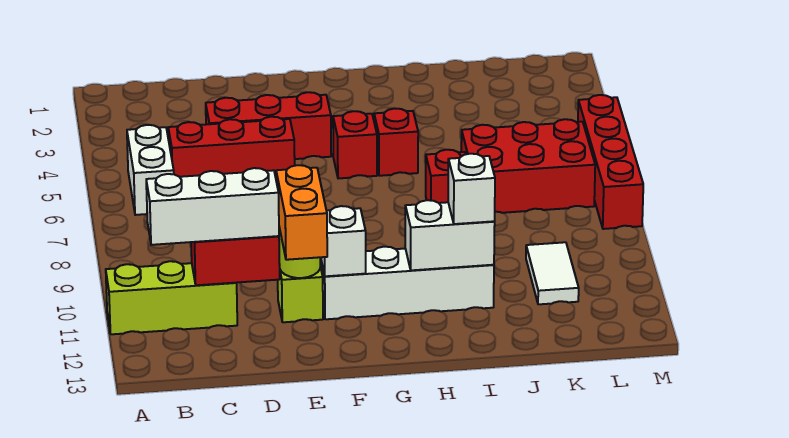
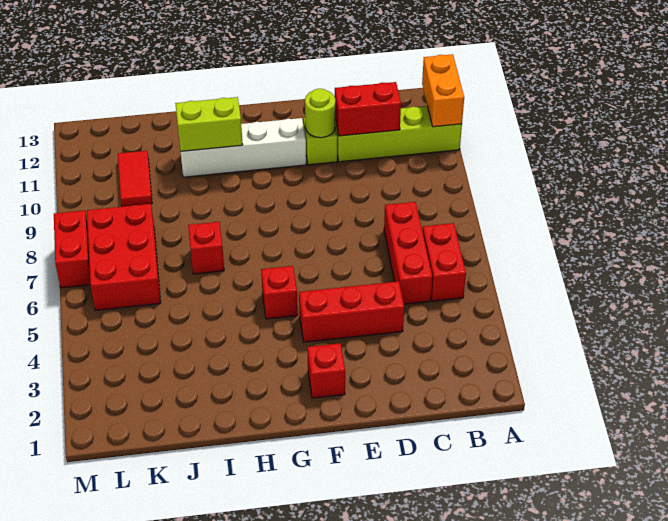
lime brick A11:C11 level 1 -> lime brick A11:D11 level 1
white brick B5:B6 level 1 -> red brick B5:B6 level 1
white brick B11:D11 level 3 -> none
red brick C5:E5 level 1 -> red brick C5:C7 level 1
orange brick E11:E12 level 3 -> orange brick A11:A12 level 2
white brick F11 level 2 -> none
red brick H5 level 1 -> red brick F2 level 1
white brick H11:I11 level 2 -> lime brick H11:I11 level 2
white brick I11 level 3 -> none
red brick J6:L7 level 1 -> red brick K6:L8 level 1
white tile K10:K11 level 1 -> red tile K10:K11 level 1
red brick M5:M8 level 1 -> red brick M7:M8 level 1

